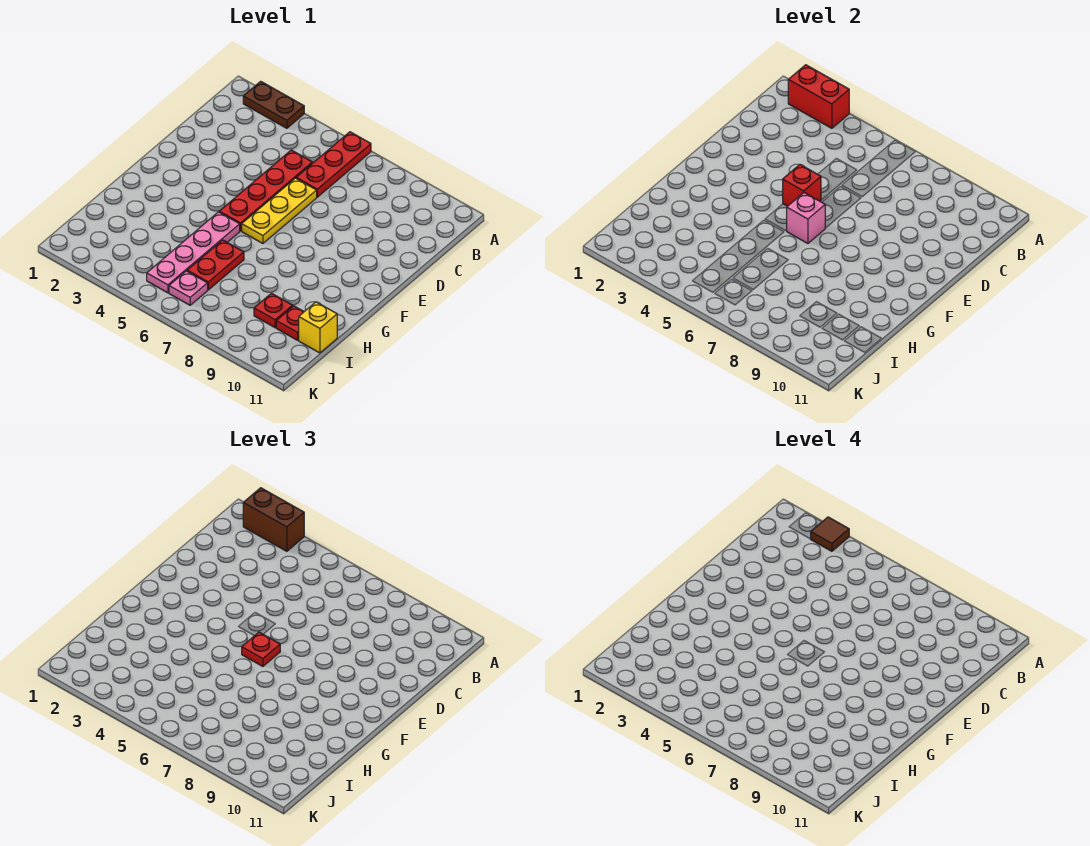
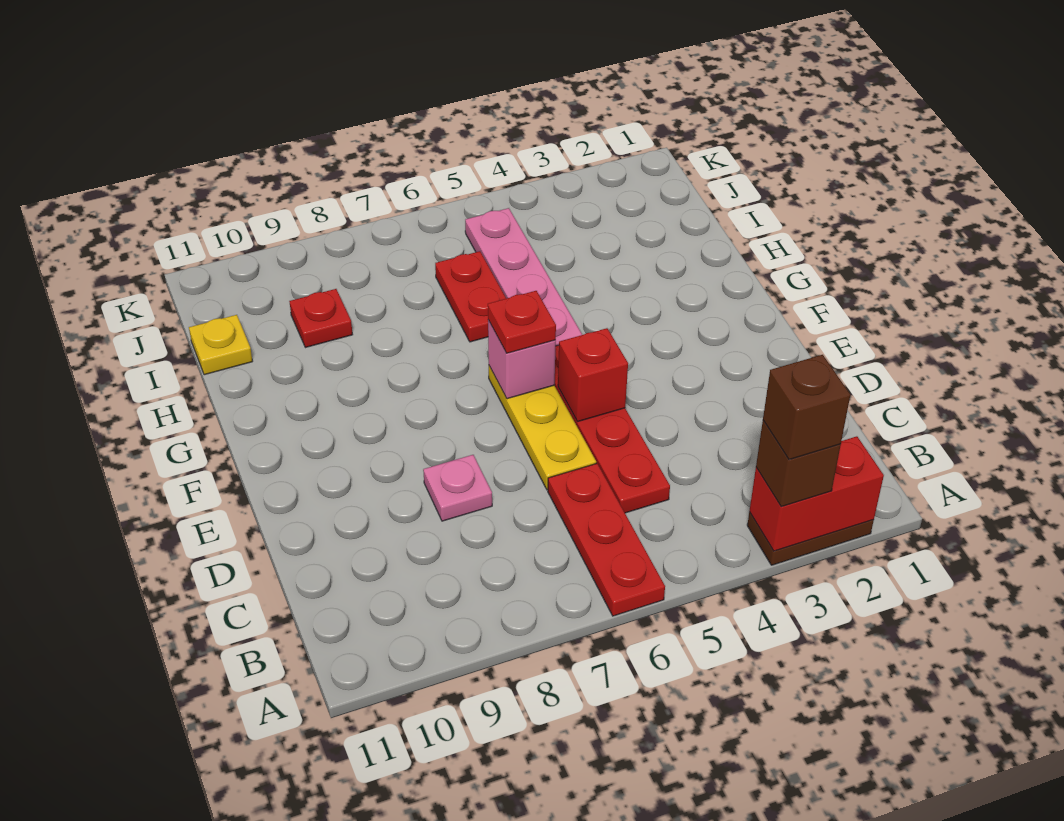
brown brick A2:A3 level 3 -> brown brick A3 level 3
brown tile A3 level 4 -> brown brick A3 level 4
red plate I10 level 1 -> none
yellow brick I11 level 1 -> yellow plate I11 level 1
pink plate J6 level 1 -> pink plate D8 level 1

